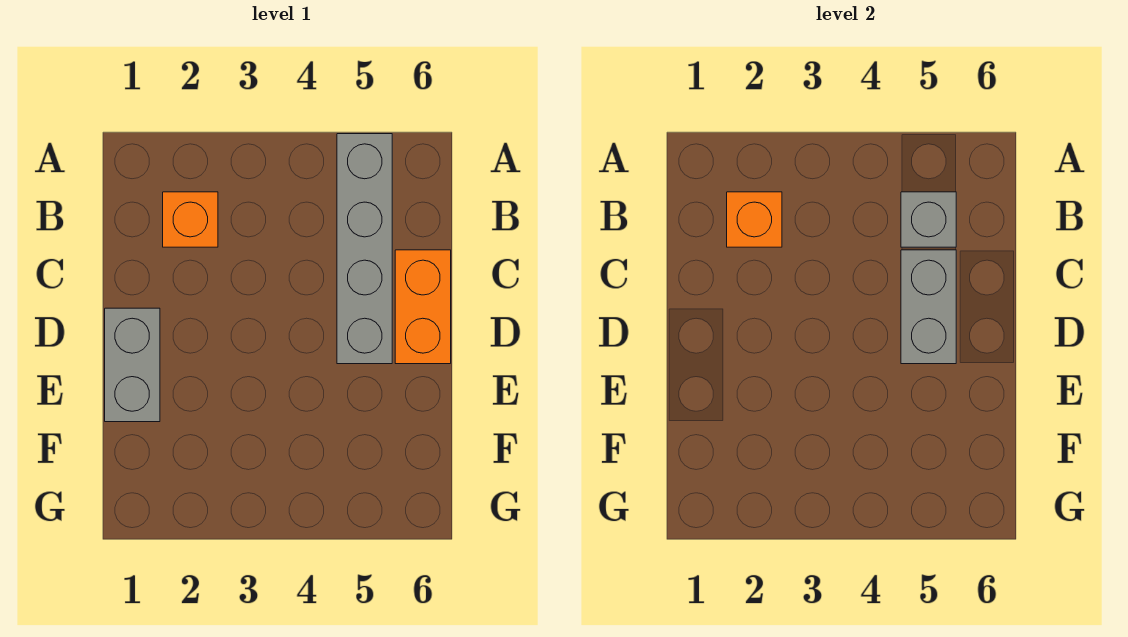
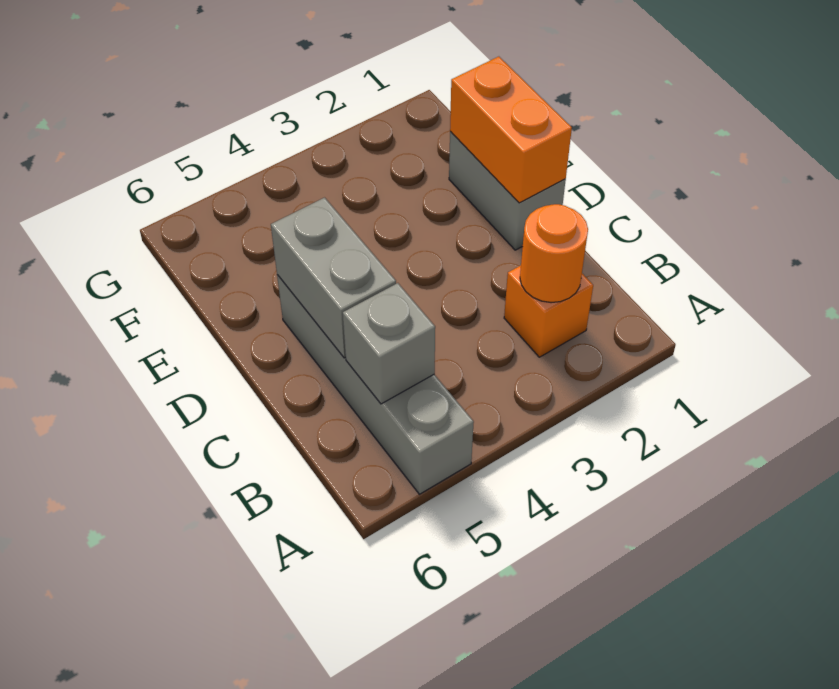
orange brick B2 level 2 -> orange round brick B2 level 2
orange brick C6:D6 level 1 -> orange brick D1:E1 level 2

